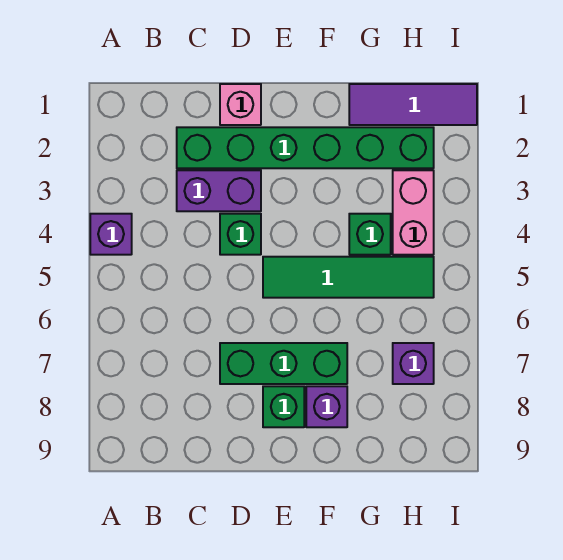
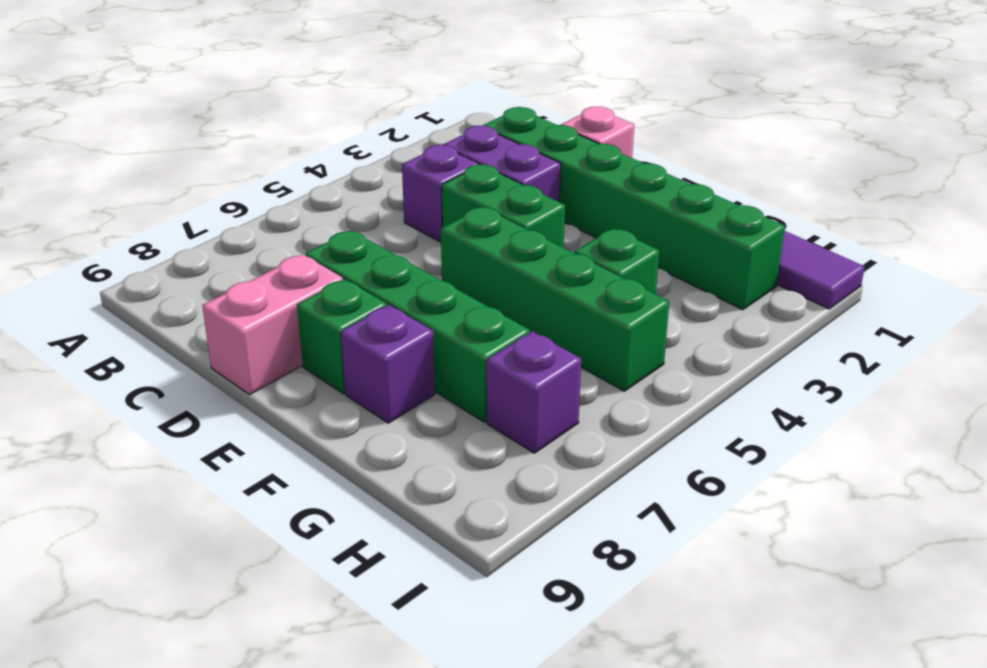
purple brick A4 level 1 -> purple brick C4 level 1
green brick D4 level 1 -> green brick D4:E4 level 1
green brick D7:F7 level 1 -> green brick D7:G7 level 1
green tile E5:H5 level 1 -> green brick E5:H5 level 1
pink brick H3:H4 level 1 -> pink brick D8:D9 level 1

